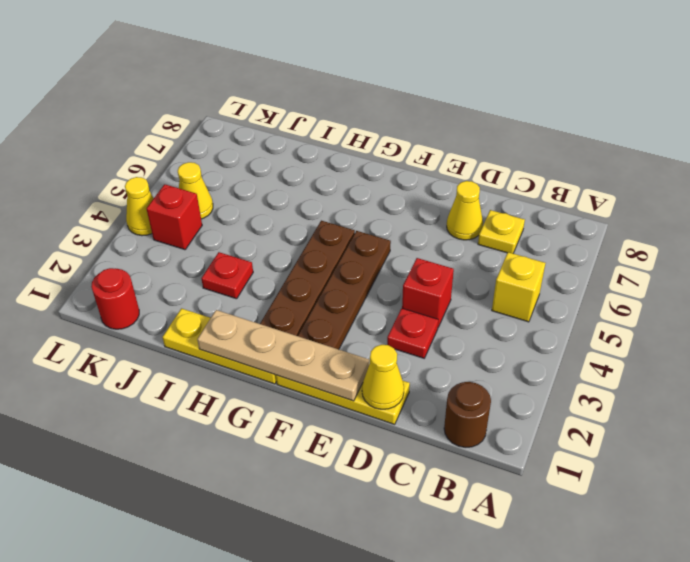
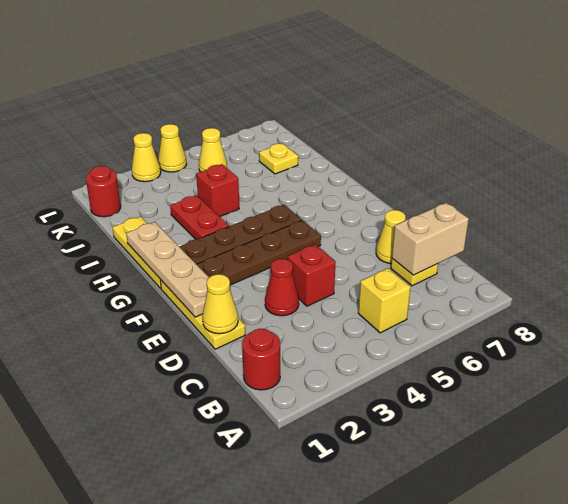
brown round brick B1 level 1 -> red round brick B1 level 1
none -> tan brick C7:C8 level 2
red plate D3 level 1 -> red cone D3 level 1
red plate I3 level 1 -> red plate H3:I3 level 1
none -> yellow plate J7 level 1
red brick K4 level 1 -> red brick I4 level 1
none -> yellow cone L3 level 1

